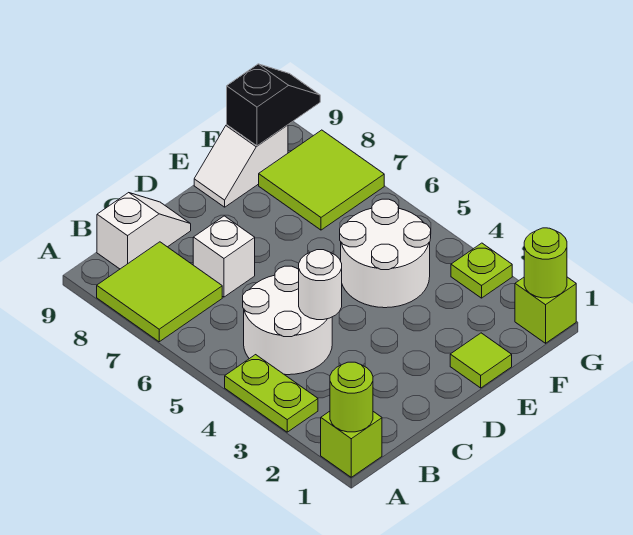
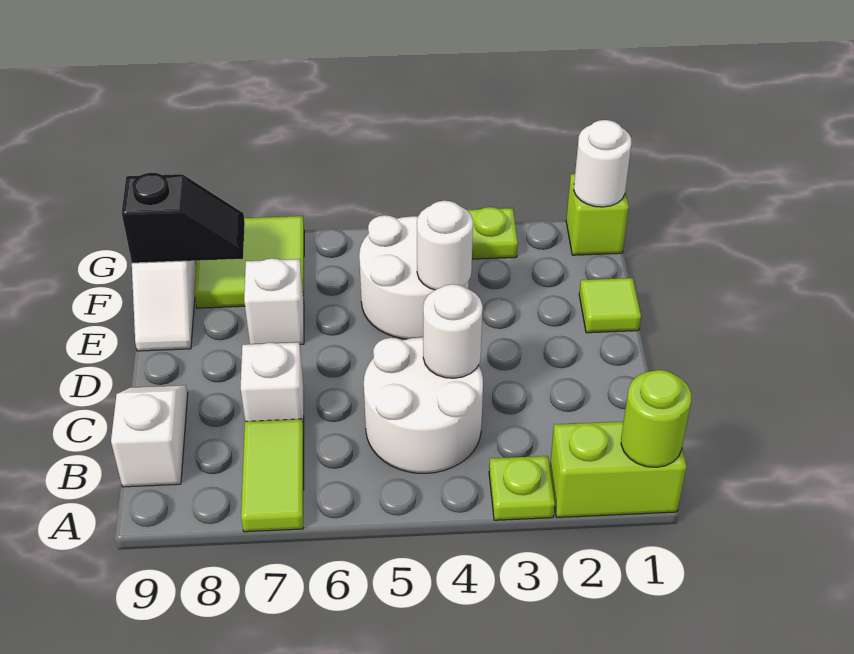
lime brick A1 level 1 -> lime brick A1:A2 level 1
lime plate A3:A4 level 1 -> lime plate A3 level 1
lime tile A7:B8 level 1 -> lime tile A7:B7 level 1
none -> white round brick E4 level 2
none -> white brick E7 level 1
black slope F9:G9 level 2 top F -> black slope F8:F9 level 2 top 9
lime round brick G1 level 2 -> white round brick G1 level 2

